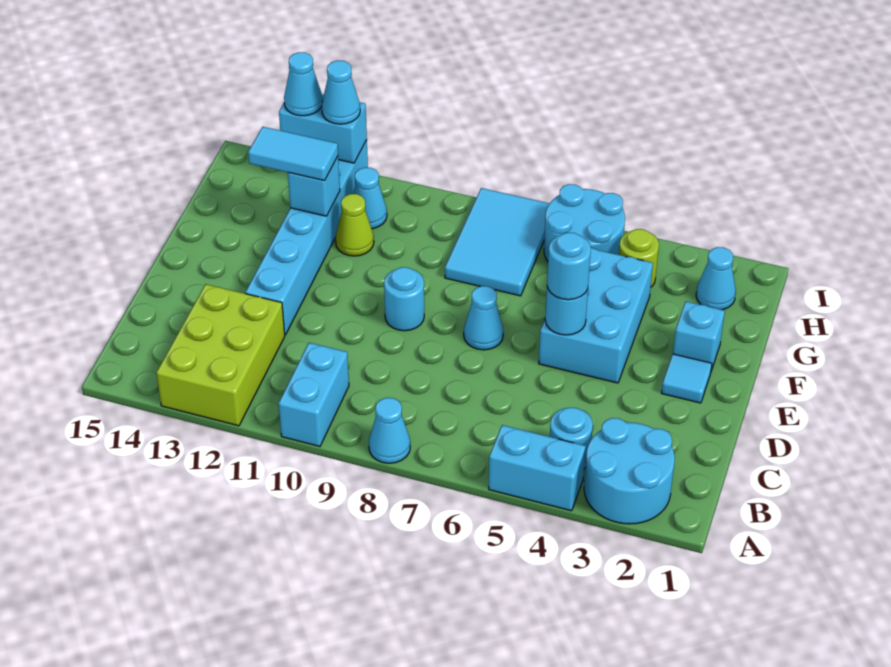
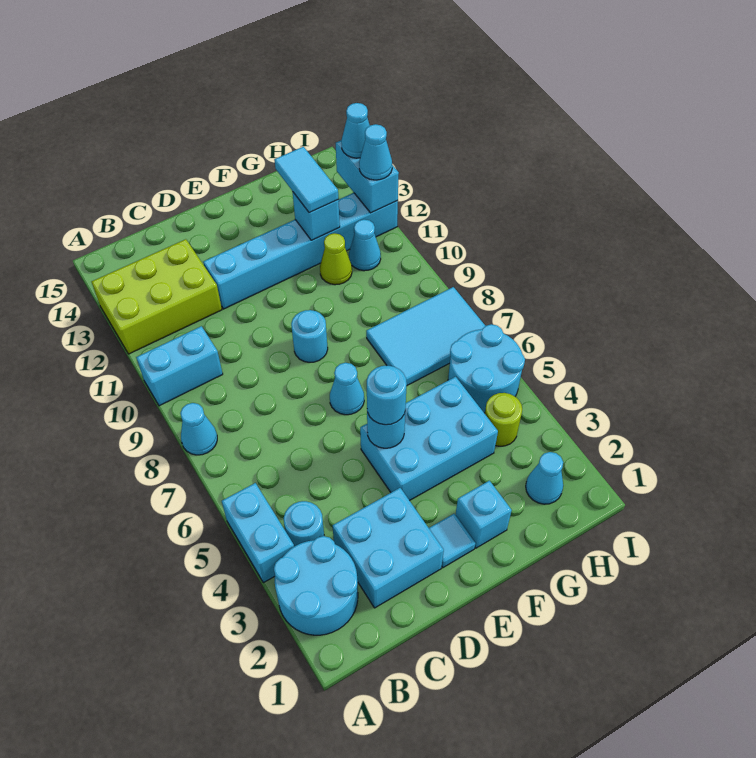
none -> cyan brick C2:D3 level 1

